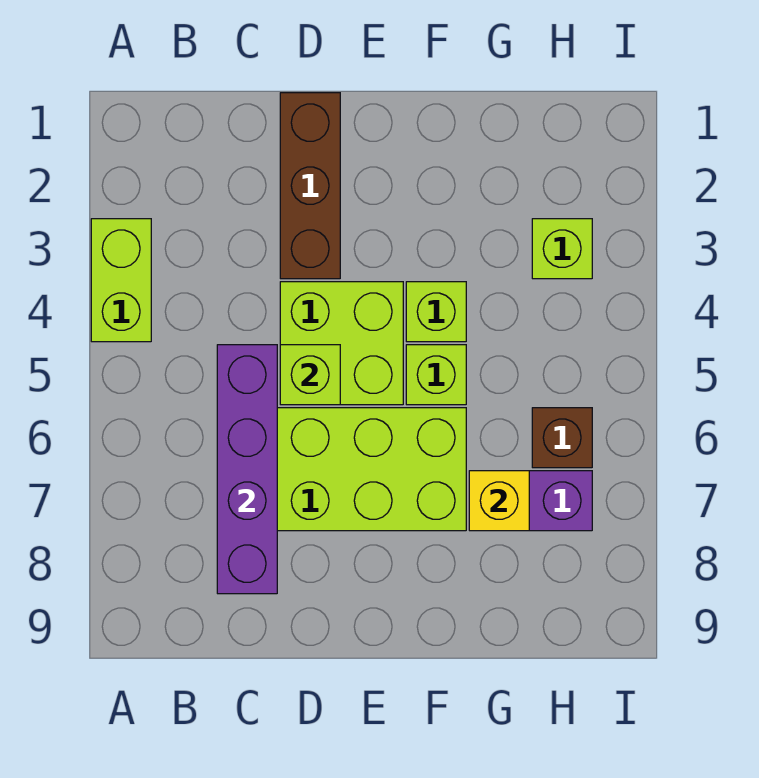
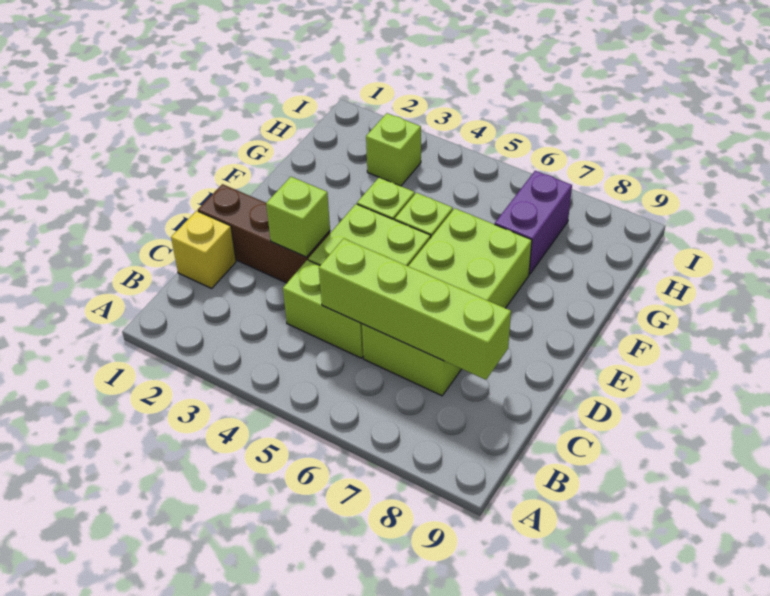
lime brick A3:A4 level 1 -> lime brick C4:C5 level 1
purple brick C5:C8 level 2 -> lime brick C5:C8 level 2
lime brick D5 level 2 -> lime brick D3 level 2
yellow brick G7 level 2 -> yellow brick C1 level 1
brown brick H6 level 1 -> none

